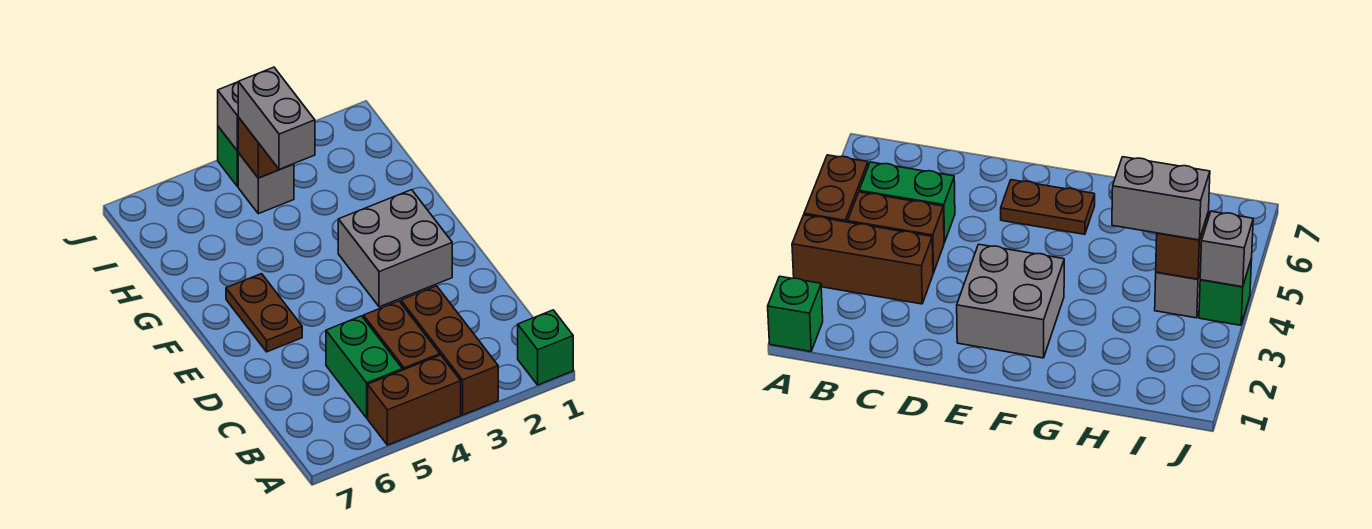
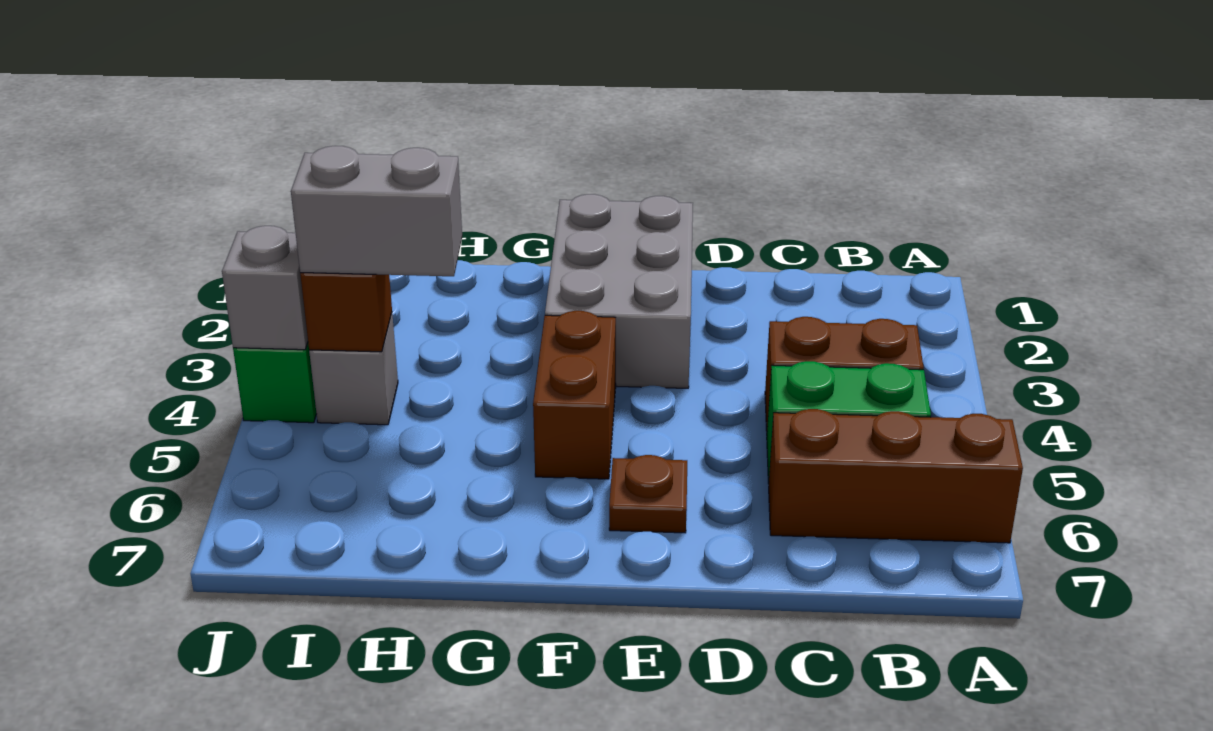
green brick A1 level 1 -> none
brown brick A3:C3 level 1 -> brown brick A6:C6 level 1
brown brick A4:A5 level 1 -> brown brick F4:F5 level 1
grey brick E2:F3 level 1 -> grey brick E1:F3 level 1
brown plate E6:F6 level 1 -> brown plate E6 level 1

